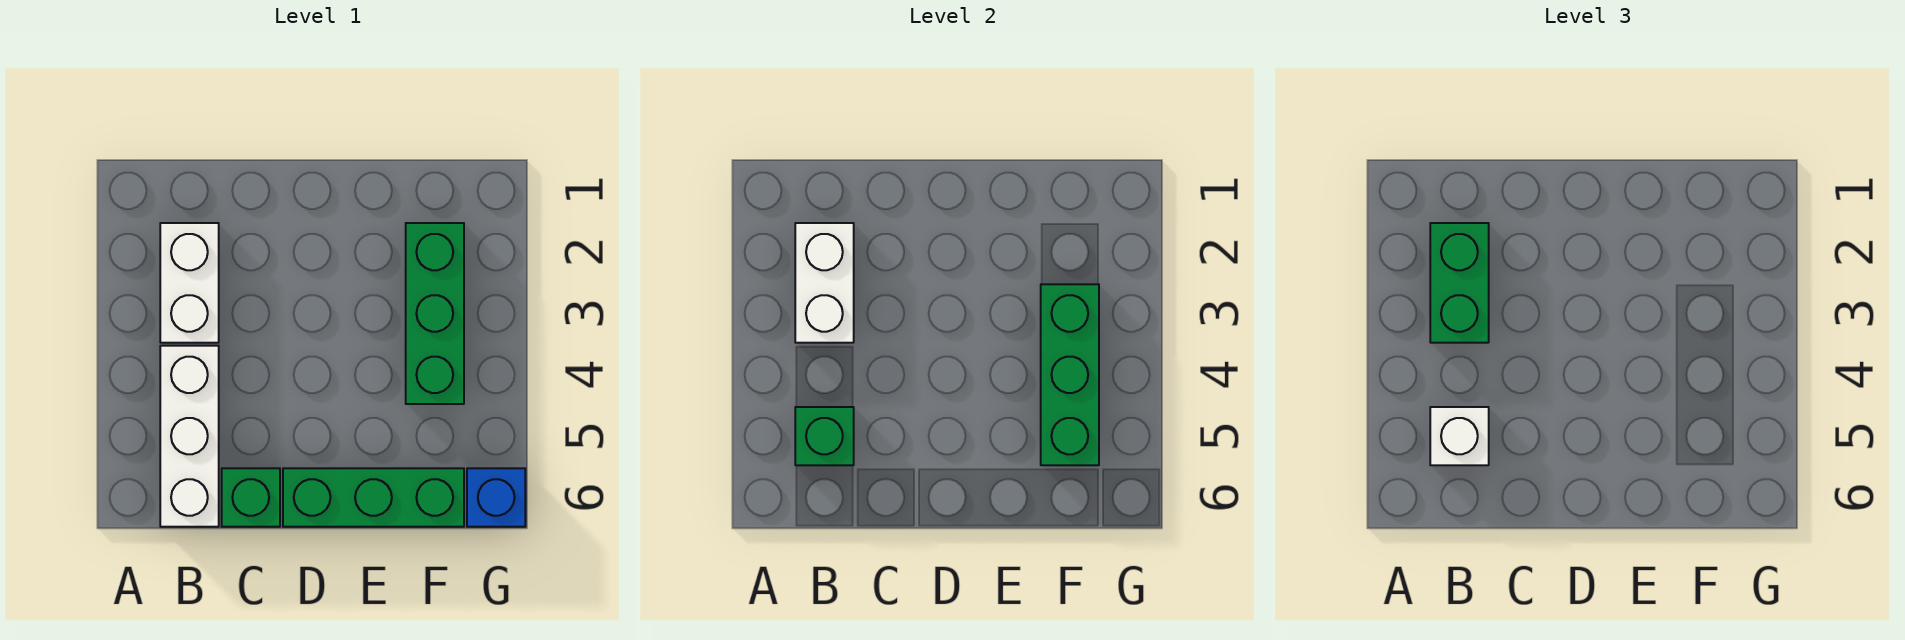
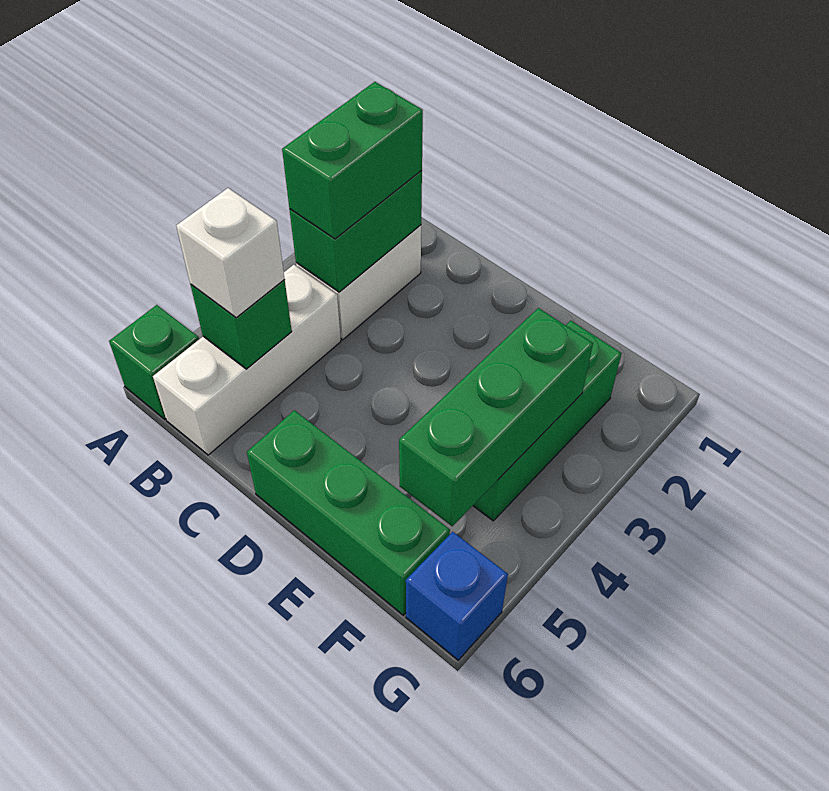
white brick B2:B3 level 2 -> green brick B2:B3 level 2
green brick C6 level 1 -> green brick A6 level 1

